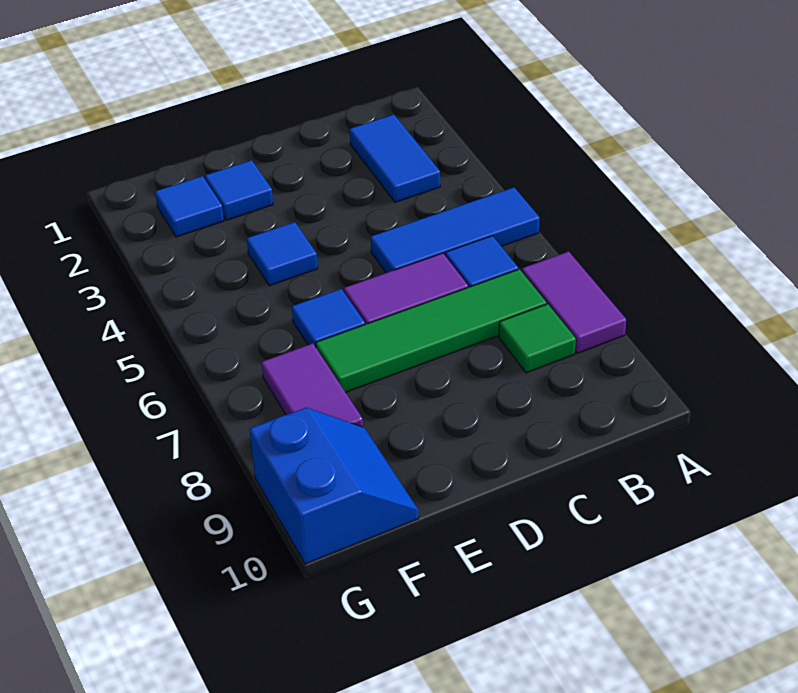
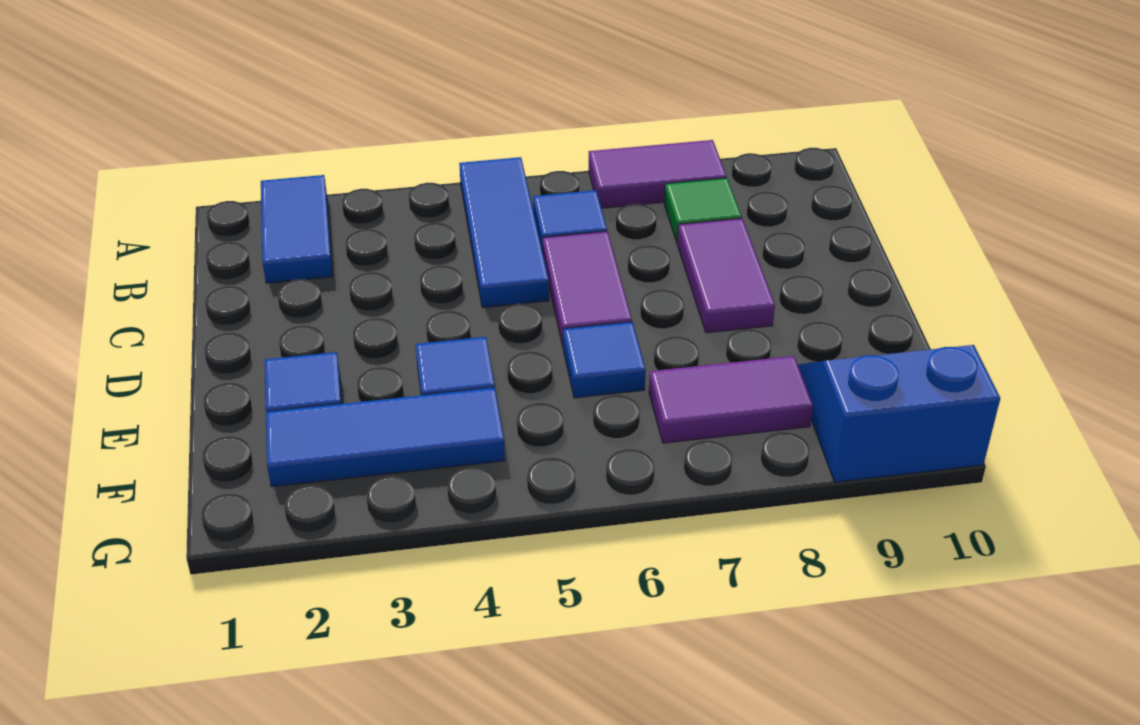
blue tile B2:B3 level 1 -> blue tile A2:B2 level 1
green tile B7:E7 level 1 -> none
none -> purple tile C8:D8 level 1
blue tile F2 level 1 -> blue tile F2:F4 level 1

